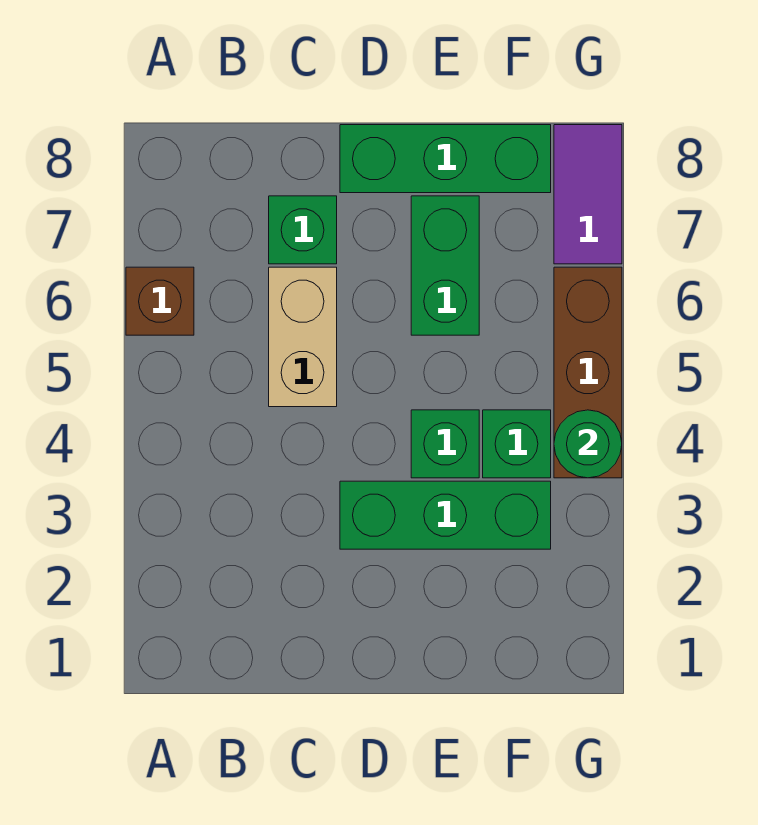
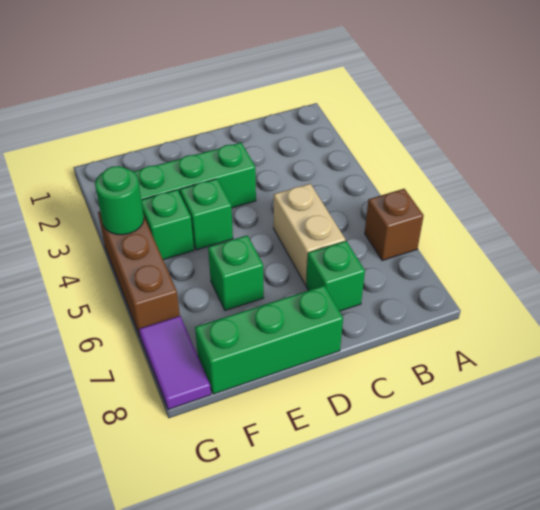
green brick E6:E7 level 1 -> green brick E6 level 1

